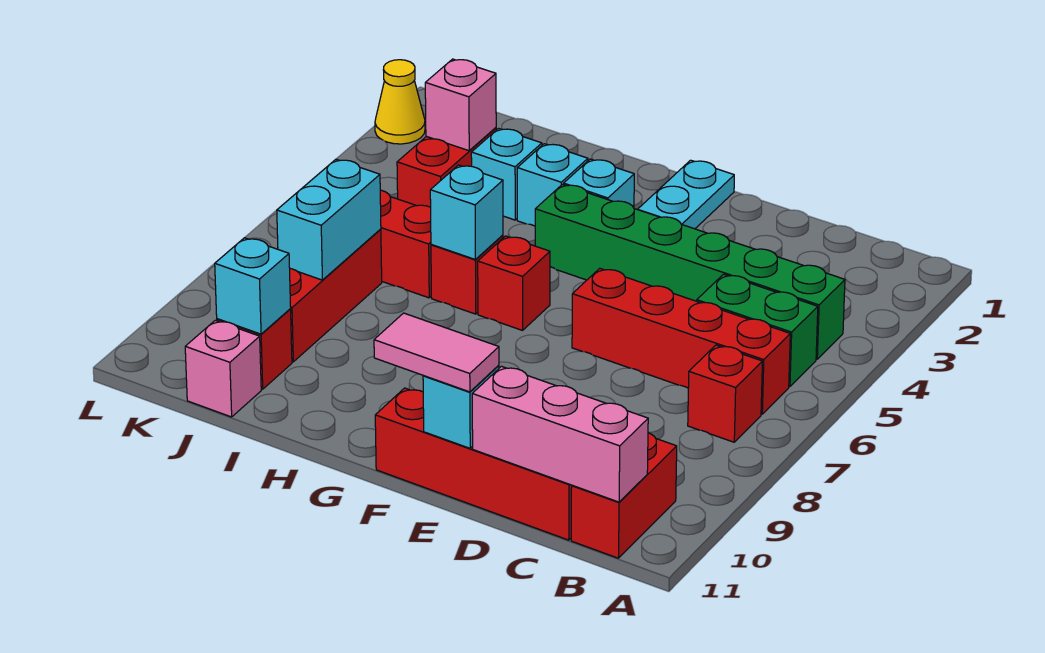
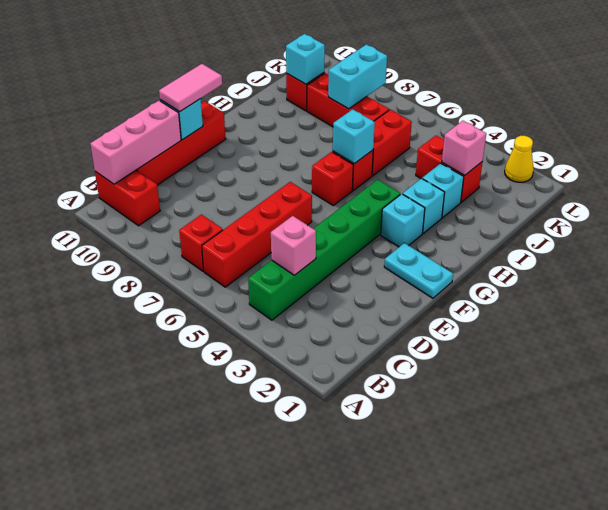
green brick B5:C5 level 1 -> none
cyan brick J7:J8 level 2 -> cyan brick J8:K8 level 2
pink brick J11 level 1 -> pink brick C4 level 2

